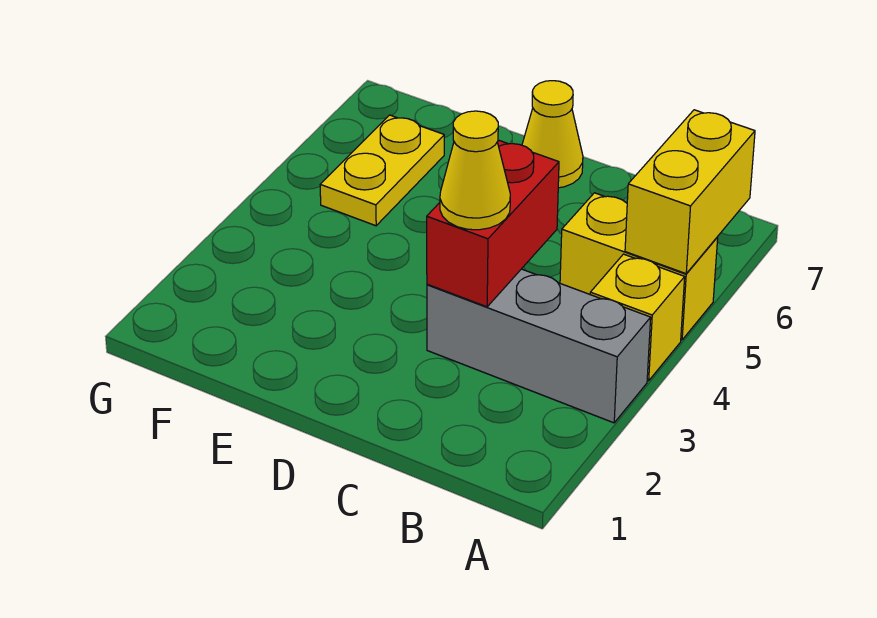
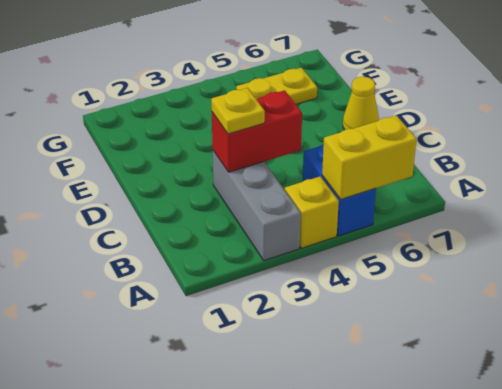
yellow brick A5:B5 level 1 -> blue brick A5:B5 level 1
yellow cone C3 level 3 -> yellow plate C3 level 3

